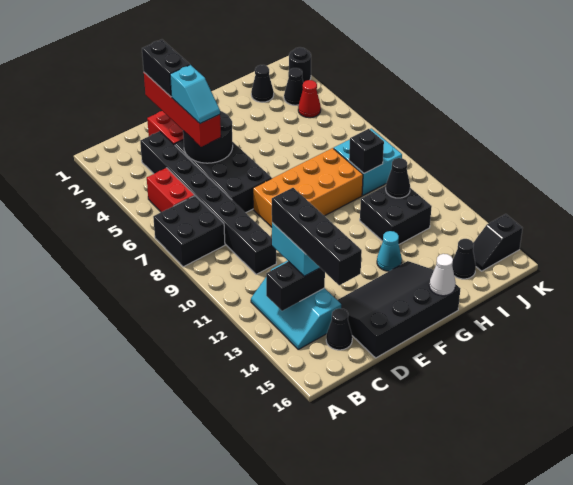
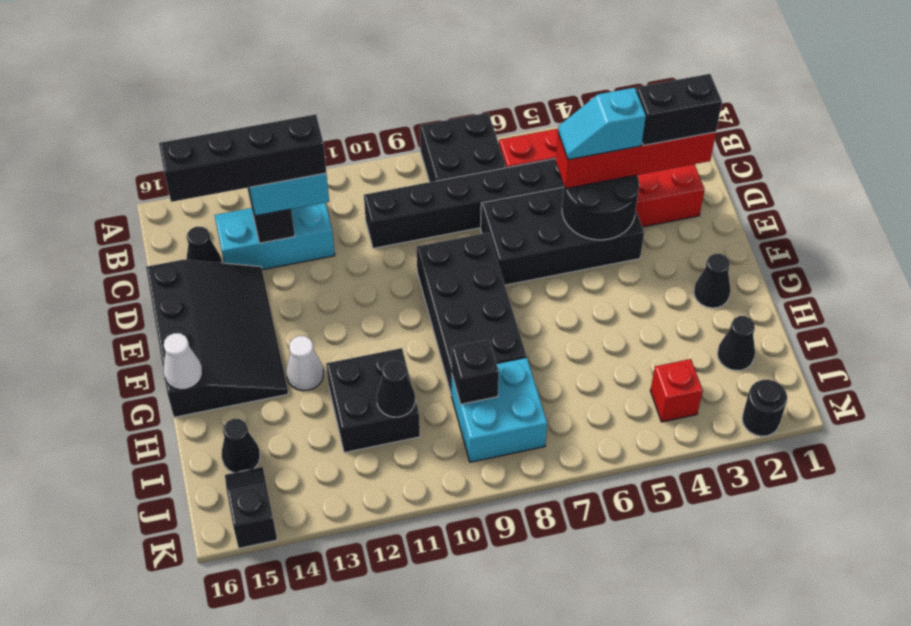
orange brick E8:H9 level 1 -> black brick E8:H9 level 1
cyan cone G13 level 1 -> white cone G13 level 1
black cone J3 level 1 -> black cone G2 level 1
red cone J4 level 1 -> red brick J4 level 1

